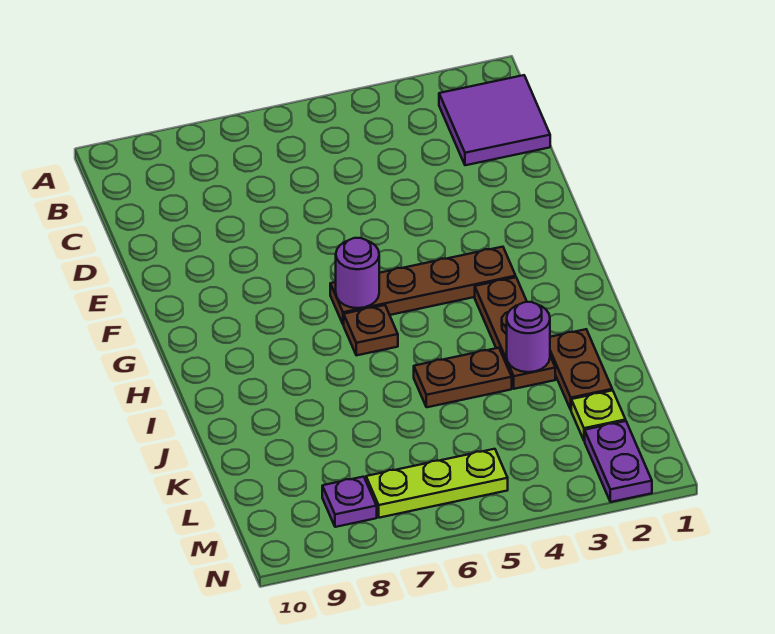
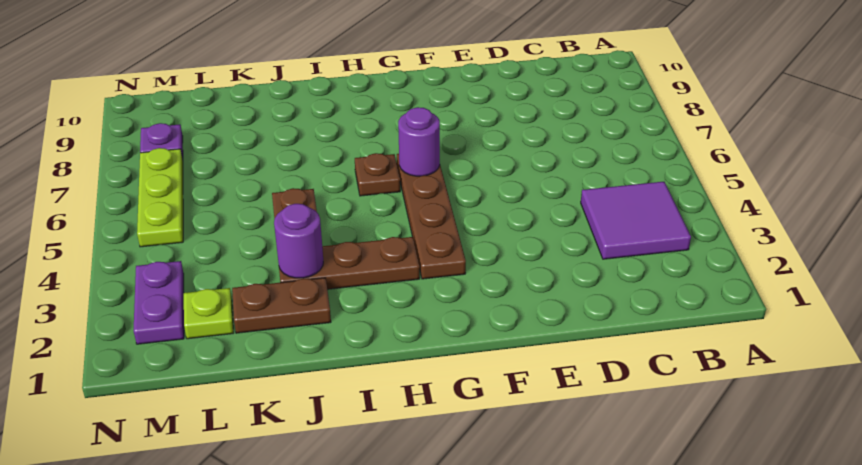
purple tile B1:C2 level 1 -> purple tile B3:C4 level 1
purple plate M2:N2 level 1 -> purple plate M2:M3 level 1

